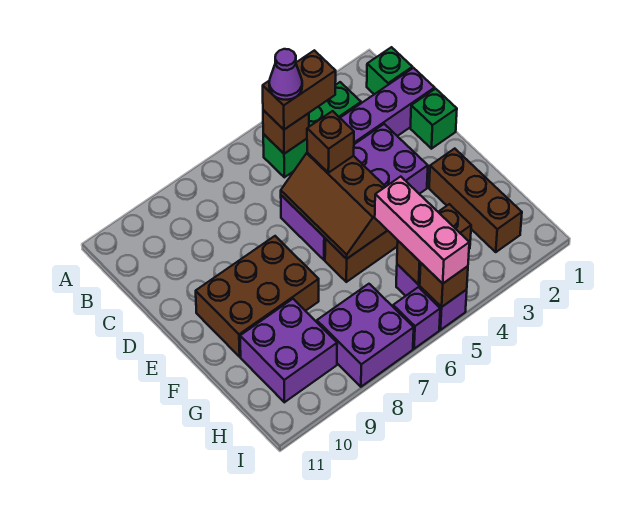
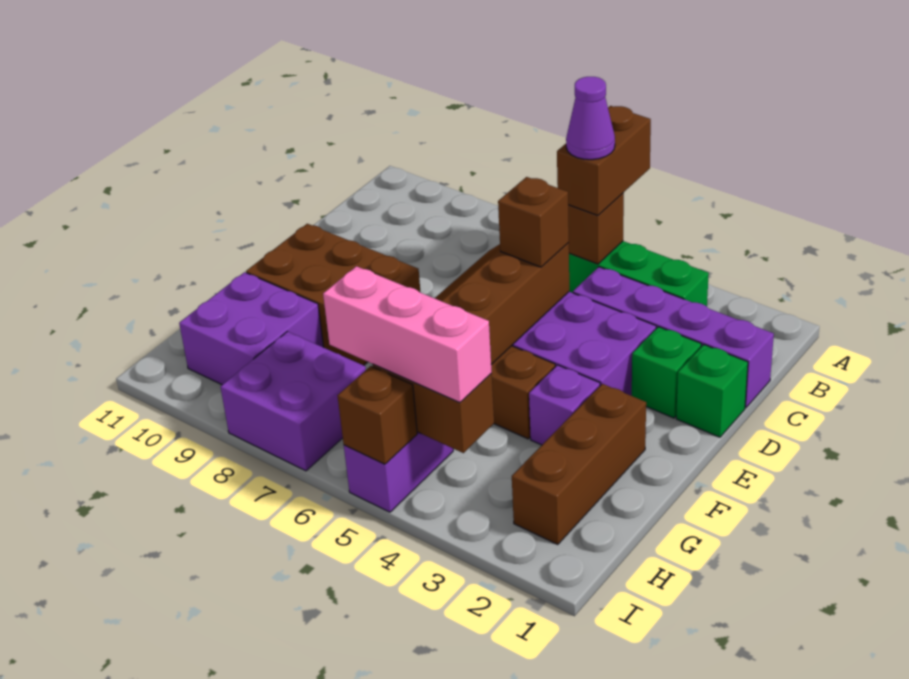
green brick B1 level 1 -> green brick D2 level 1
brown brick B4:B5 level 3 -> brown brick A5:B5 level 3
pink brick G5:I5 level 3 -> pink brick H4:H6 level 3
purple brick I6 level 1 -> purple brick F3 level 1

